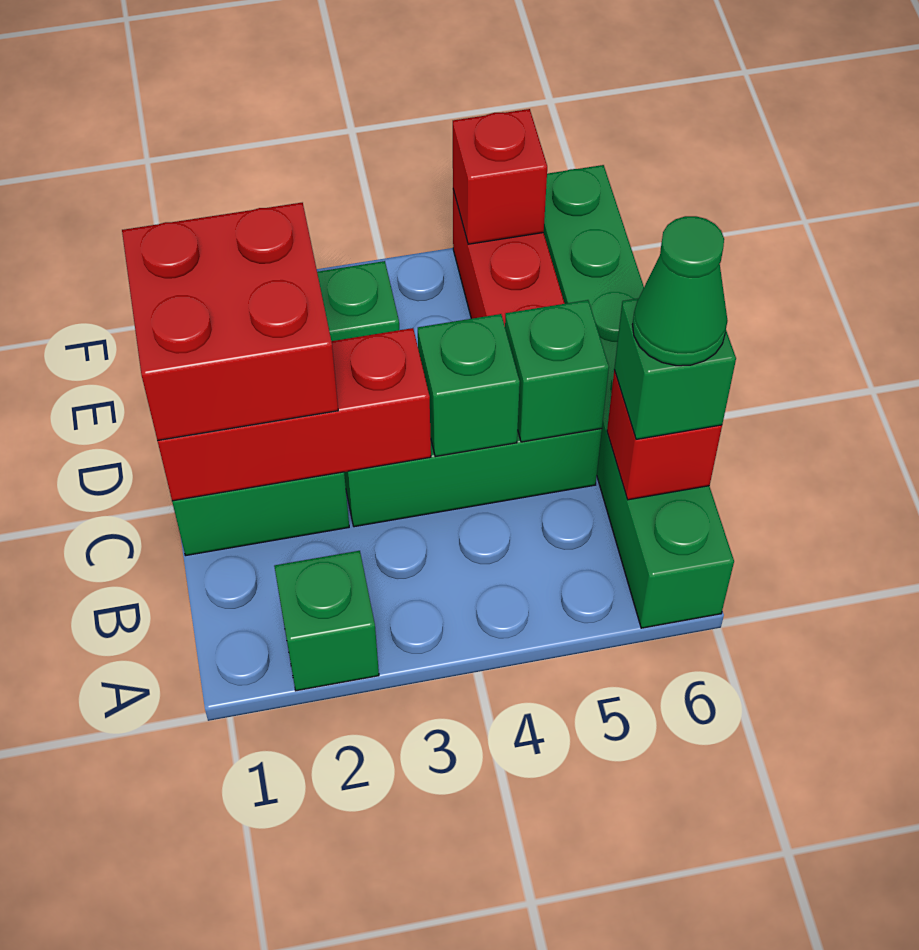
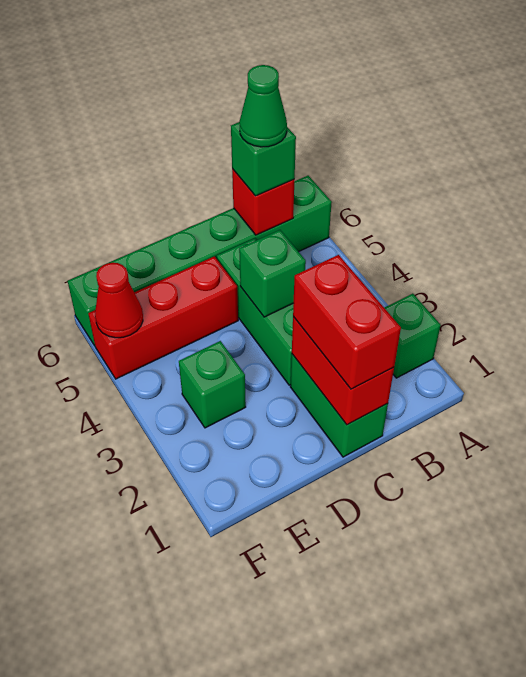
red brick C1:C3 level 2 -> red brick C1:C2 level 2
red brick C1:D2 level 3 -> red brick C1:C2 level 3
green brick C5 level 2 -> none
red brick F5 level 2 -> red cone F5 level 2

